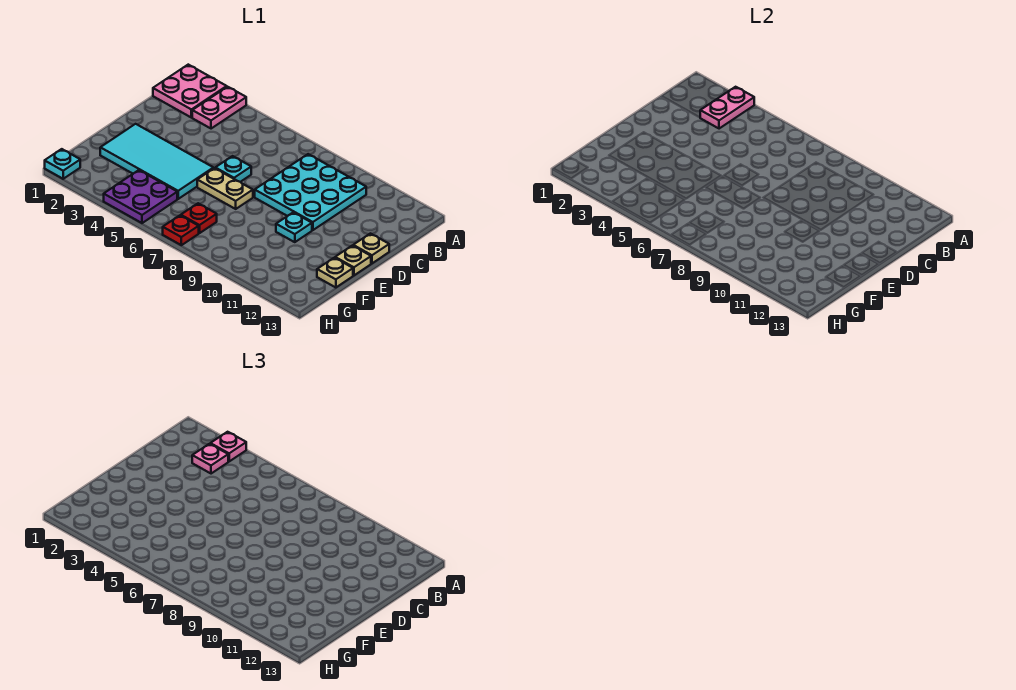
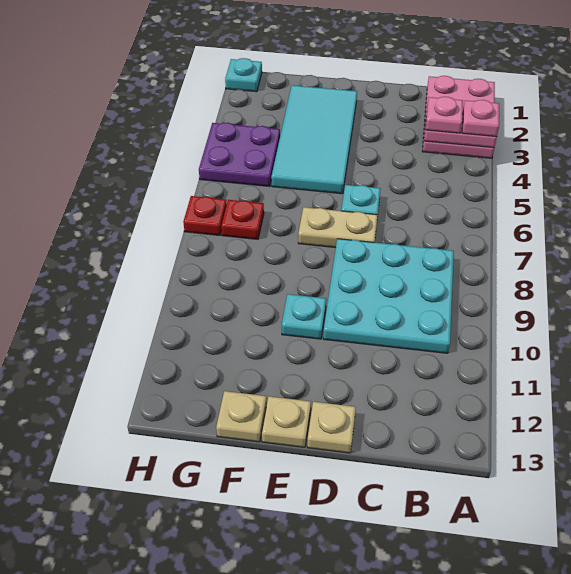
tan plate E6:E7 level 1 -> tan plate D7:E7 level 1

